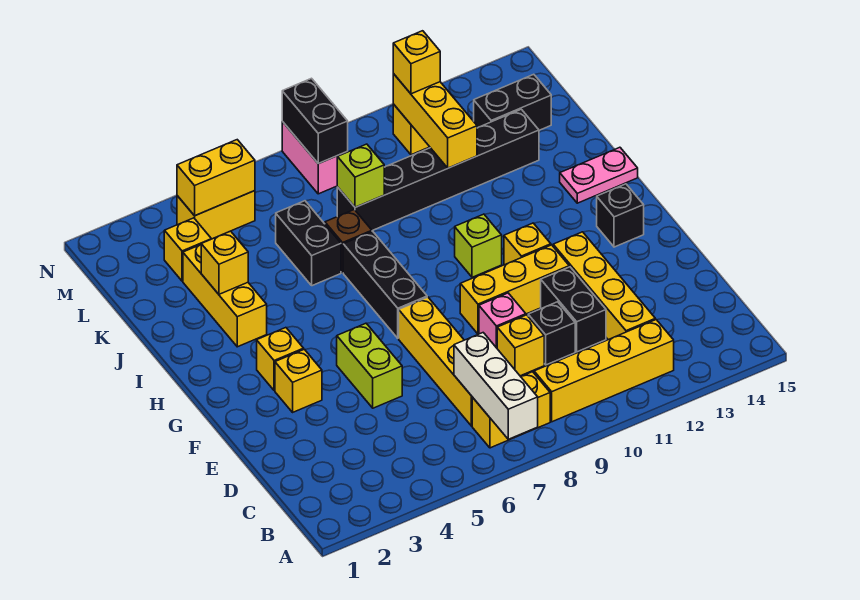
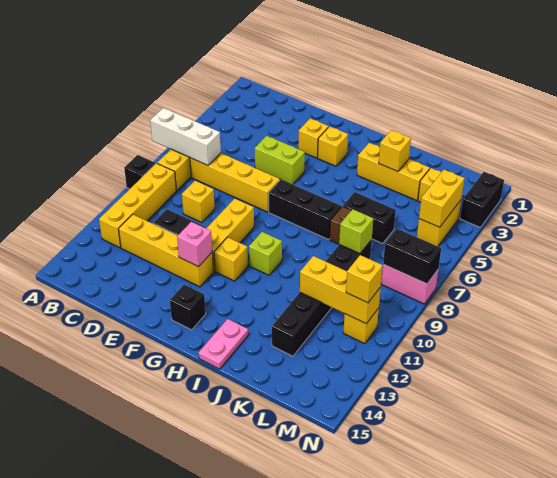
black brick D10 level 1 -> black brick A9 level 1
pink brick E9 level 1 -> pink brick F12 level 2
black brick L13:L14 level 1 -> black brick N2:N3 level 1

